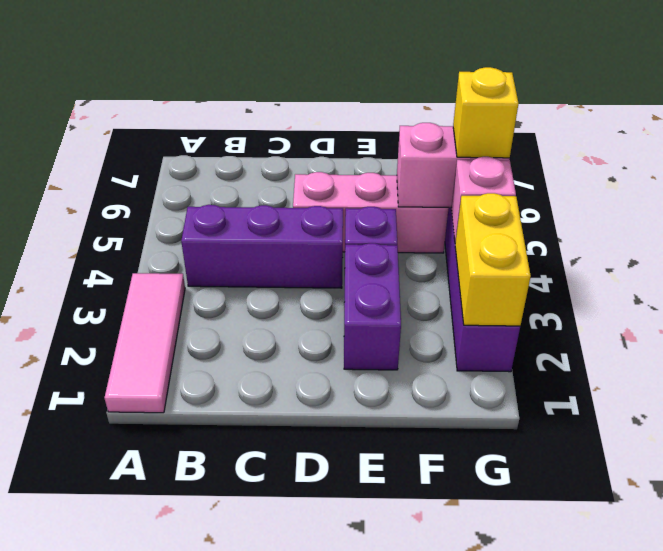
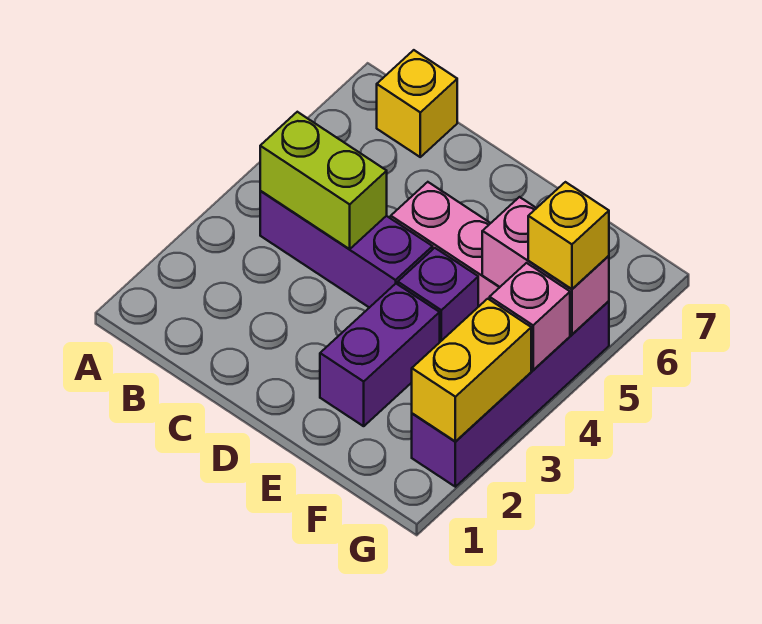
pink tile A1:A3 level 1 -> none
none -> lime brick B4:C4 level 2
none -> yellow brick B7 level 1

